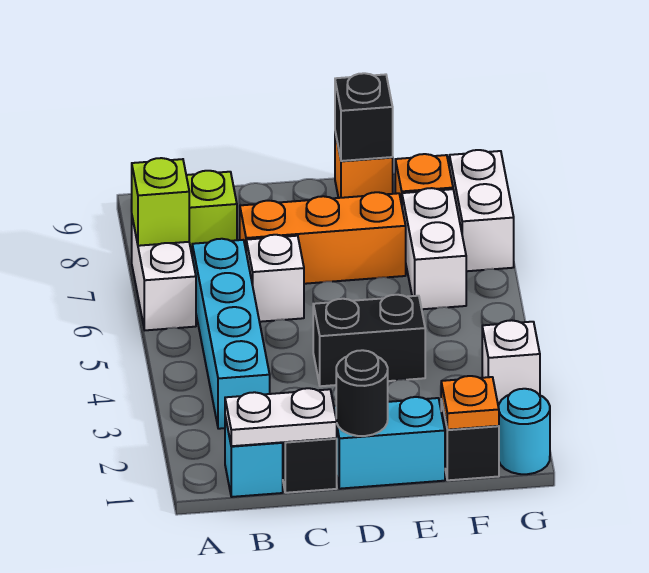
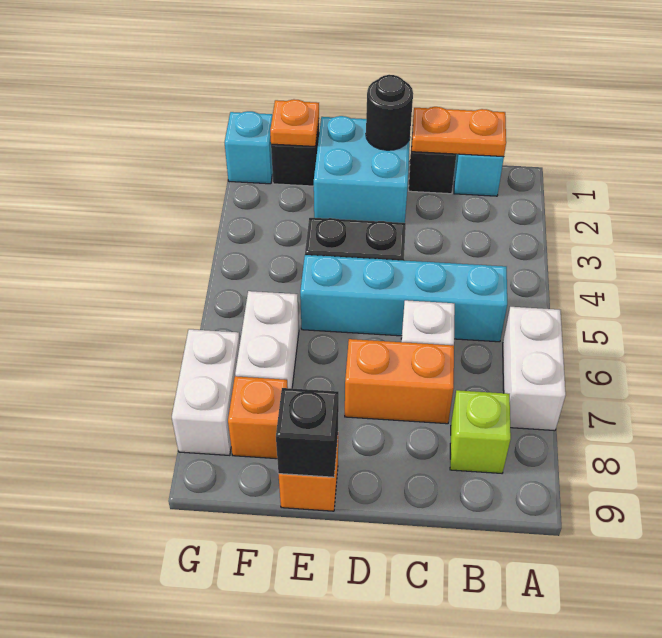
lime brick A7 level 2 -> none
white plate B1:C1 level 2 -> orange plate B1:C1 level 2
cyan brick B3:B6 level 1 -> cyan brick B5:E5 level 1
orange brick C7:E7 level 1 -> orange brick C7:D7 level 1
cyan brick D1:E1 level 1 -> cyan brick D1:E2 level 1
cyan round brick G1 level 1 -> cyan brick G1 level 1
white brick G3 level 1 -> none

